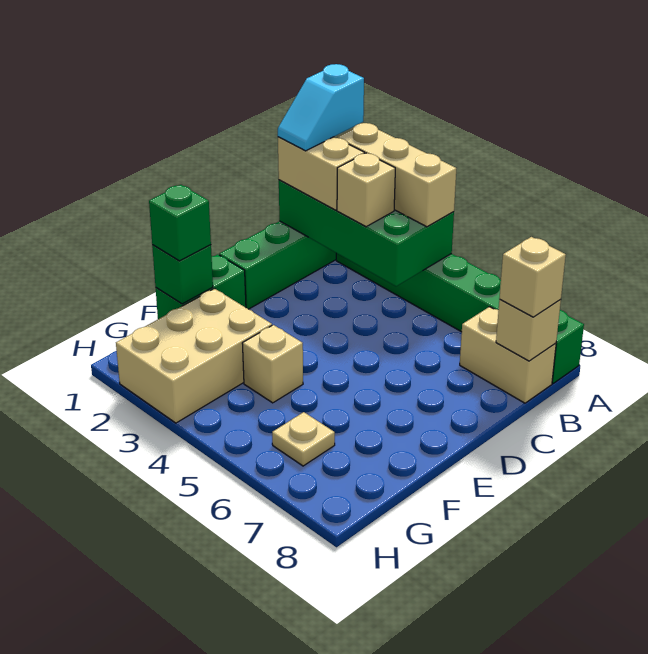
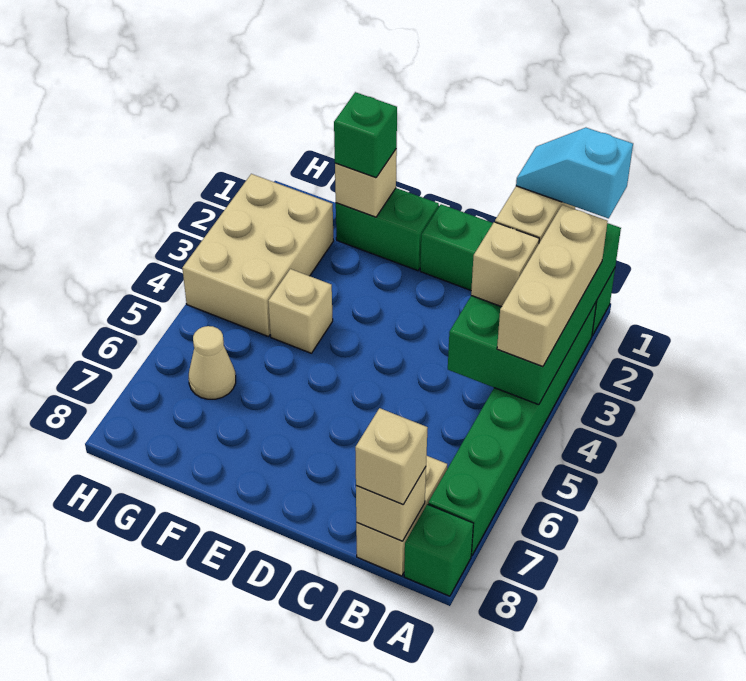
green brick F1 level 2 -> tan brick F1 level 2
tan brick F2:H3 level 1 -> tan brick G2:H4 level 1
tan plate G6 level 1 -> tan cone G6 level 1

